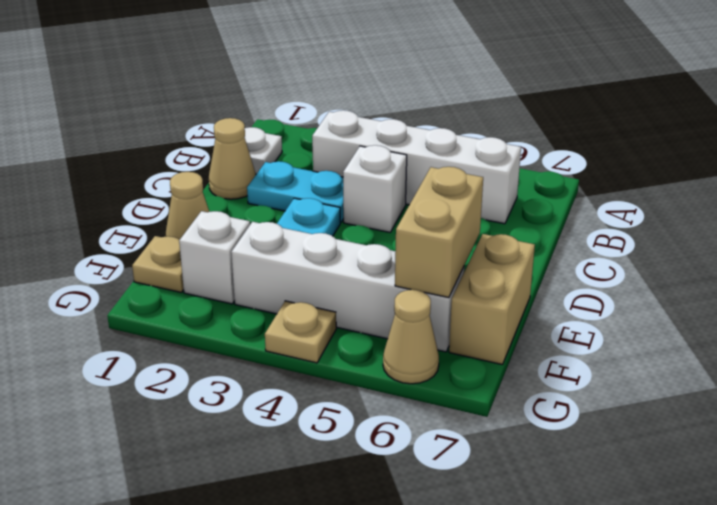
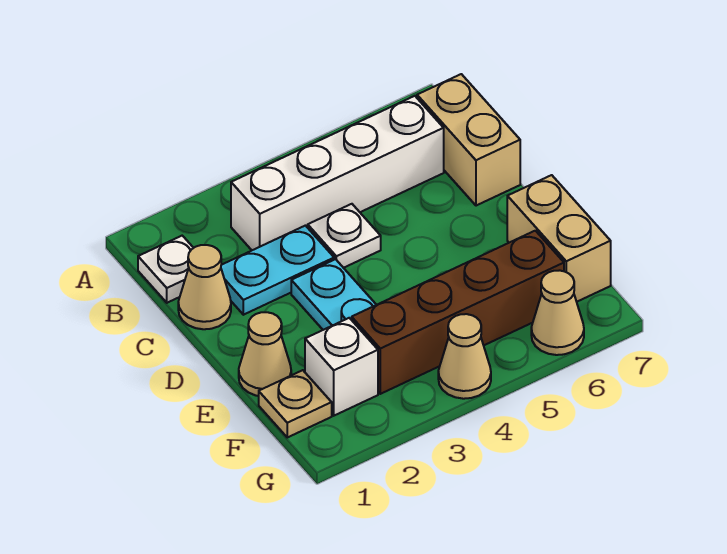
white brick C4 level 1 -> white plate C4 level 1
tan brick E6:F6 level 2 -> tan brick B7:C7 level 1
white brick F3:F6 level 1 -> brown brick F3:F6 level 1
tan plate G4 level 1 -> tan cone G4 level 1

